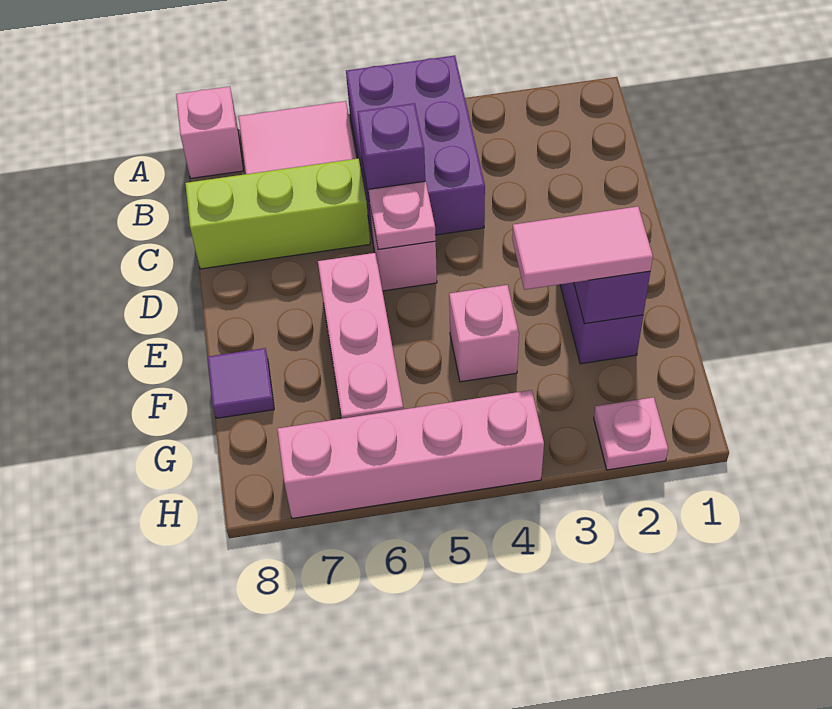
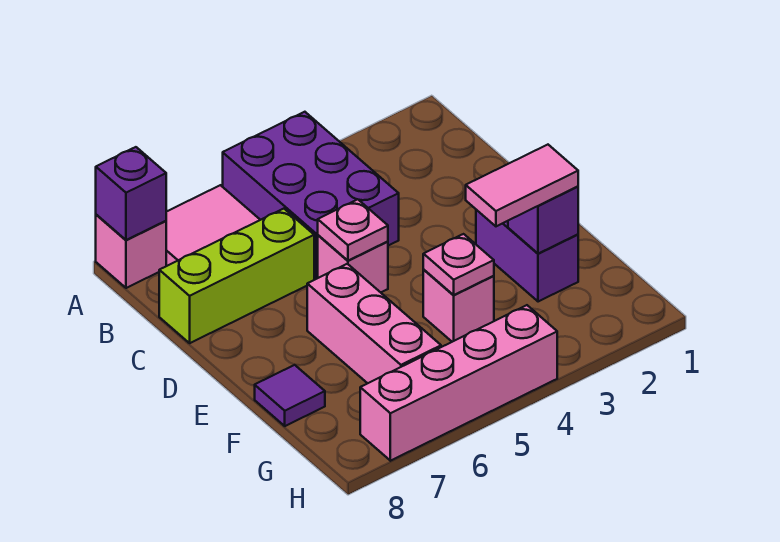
purple brick C5 level 2 -> purple brick A8 level 2
pink plate H2 level 1 -> pink plate F4 level 2

